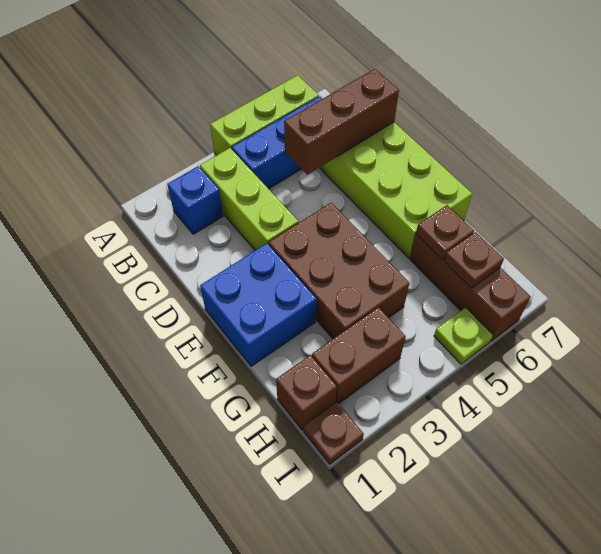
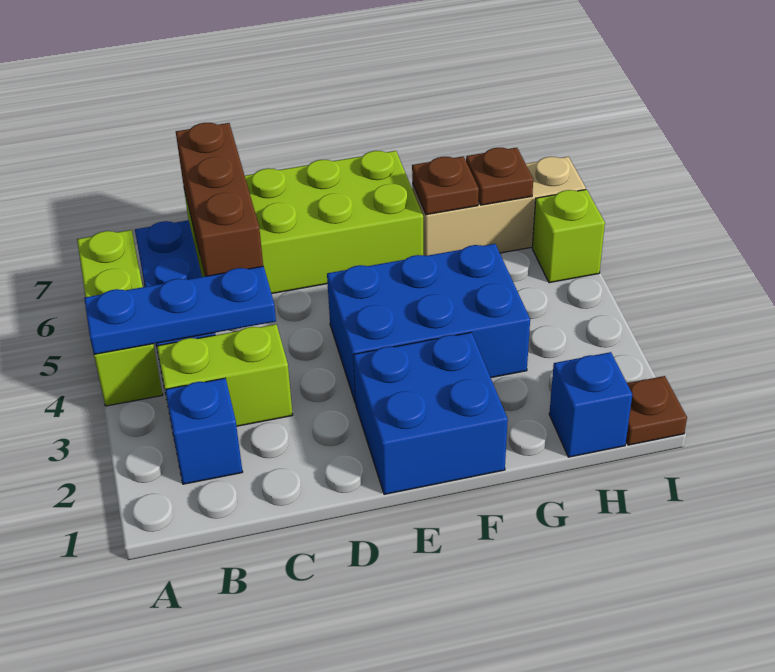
none -> blue plate A4:C4 level 2
lime brick B3:D3 level 1 -> lime brick B3:C3 level 1
brown brick E3:G4 level 1 -> blue brick E3:G4 level 1
brown brick G6:I6 level 1 -> tan brick G6:I6 level 1
brown brick H1 level 1 -> blue brick H1 level 1
brown brick H2:H3 level 1 -> none
lime plate I5 level 1 -> lime brick I5 level 1

